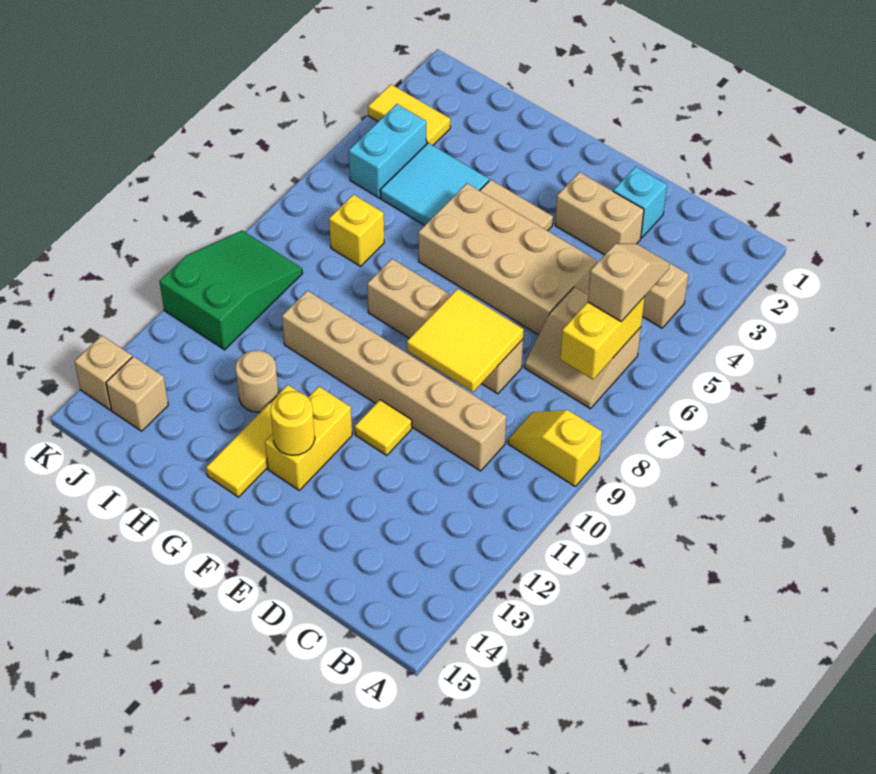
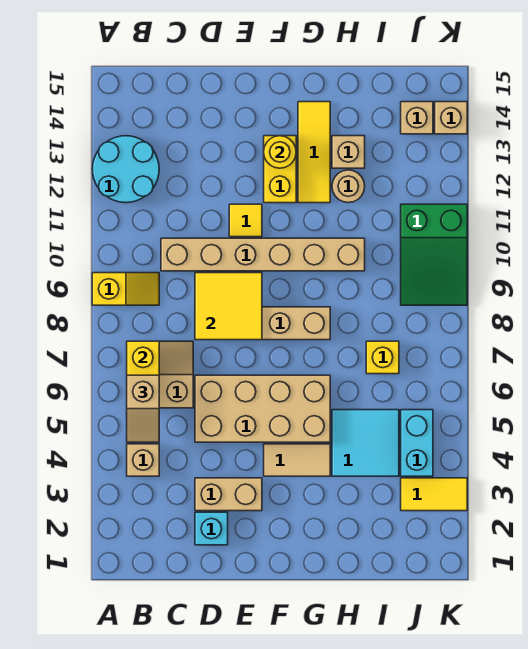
none -> cyan round brick A12:B13 level 1
none -> tan brick H13 level 1

